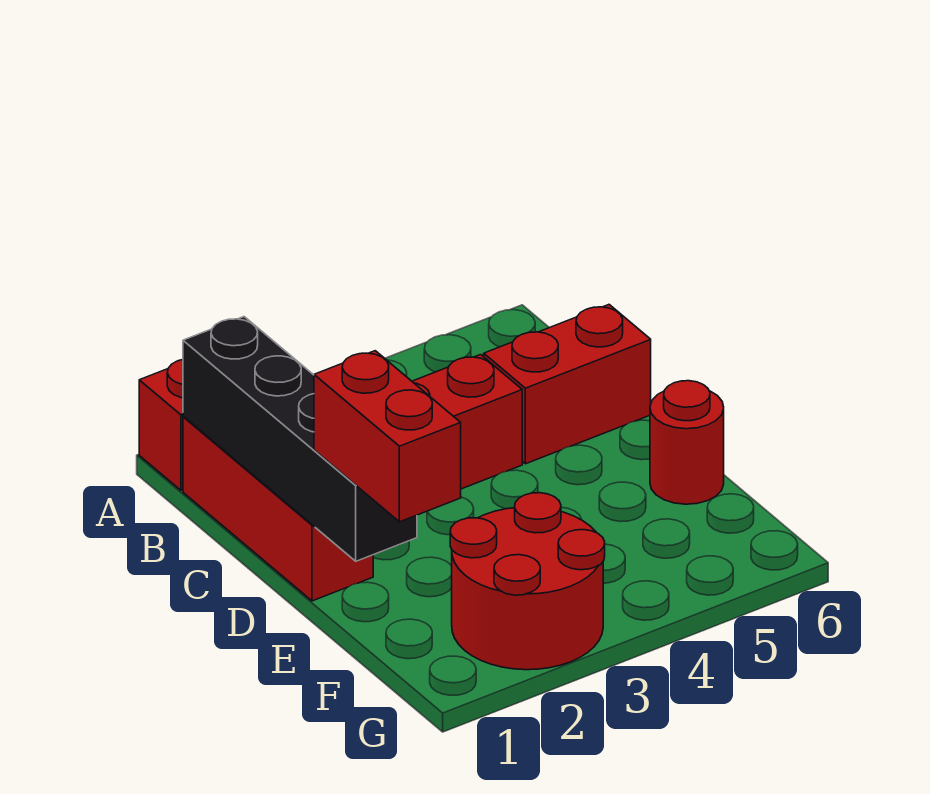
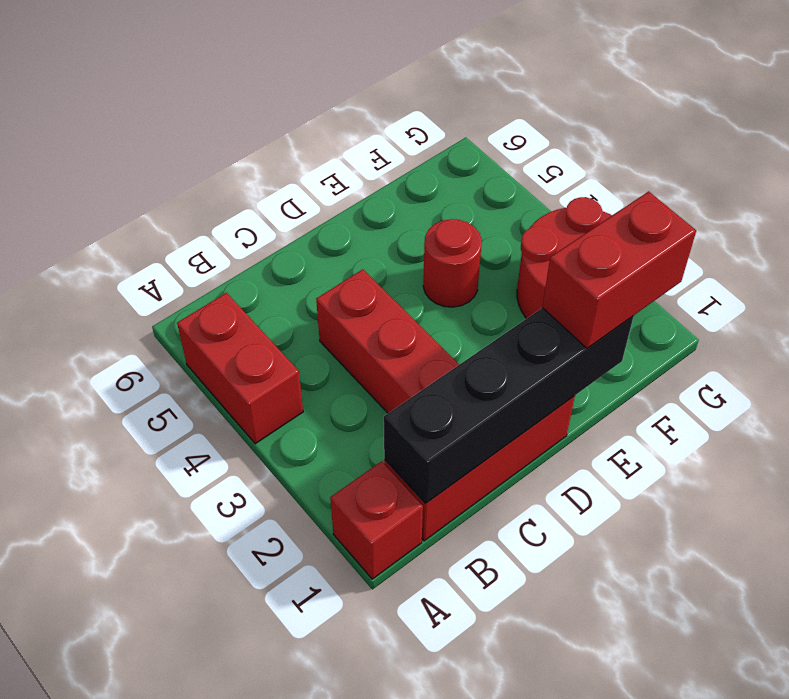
red brick C5:C6 level 1 -> red brick A4:A5 level 1
red round brick E6 level 1 -> red round brick E4 level 1

